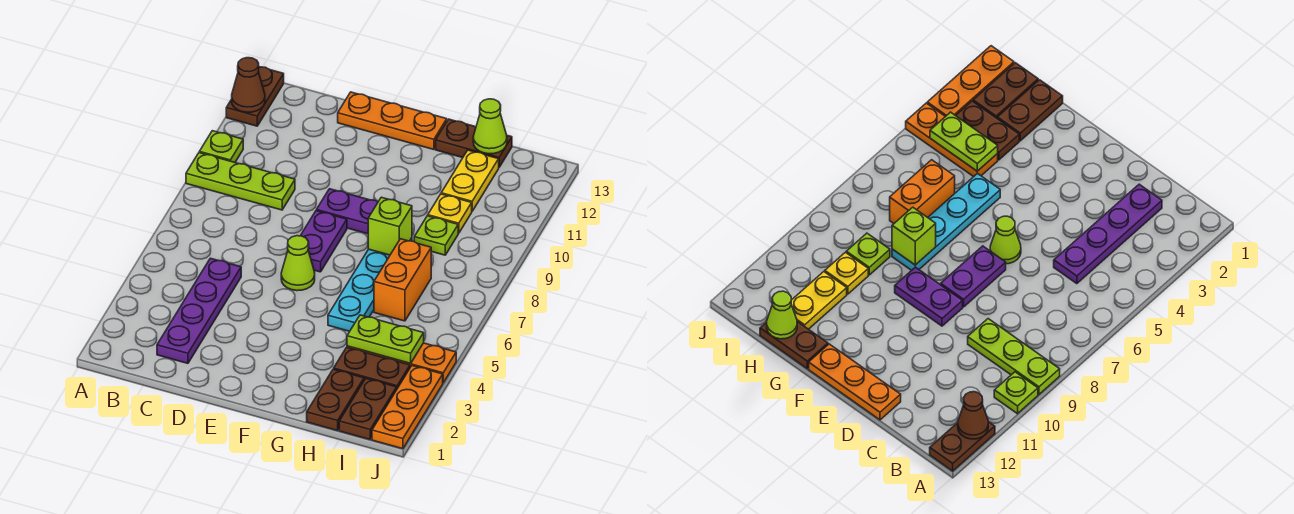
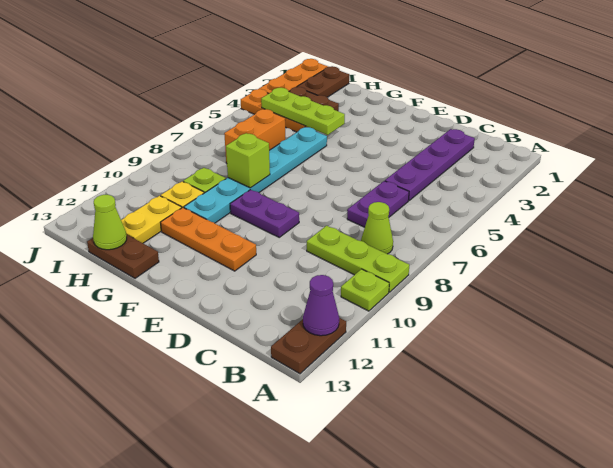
brown cone A12 level 2 -> purple cone A12 level 2
orange plate D13:F13 level 1 -> orange plate E11:G11 level 1
lime cone E6 level 1 -> lime cone B8 level 1
purple plate E7:E8 level 1 -> purple plate C6:C7 level 1
cyan plate G5:G8 level 1 -> cyan plate G5:G10 level 1
brown plate H1:H2 level 1 -> none
lime plate H4:I4 level 2 -> lime plate G4:I4 level 2

